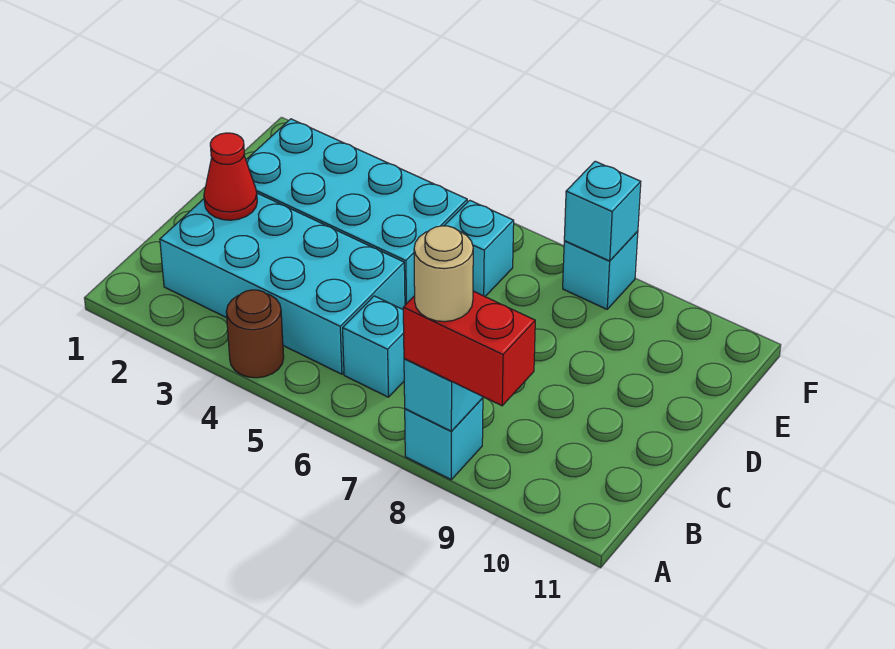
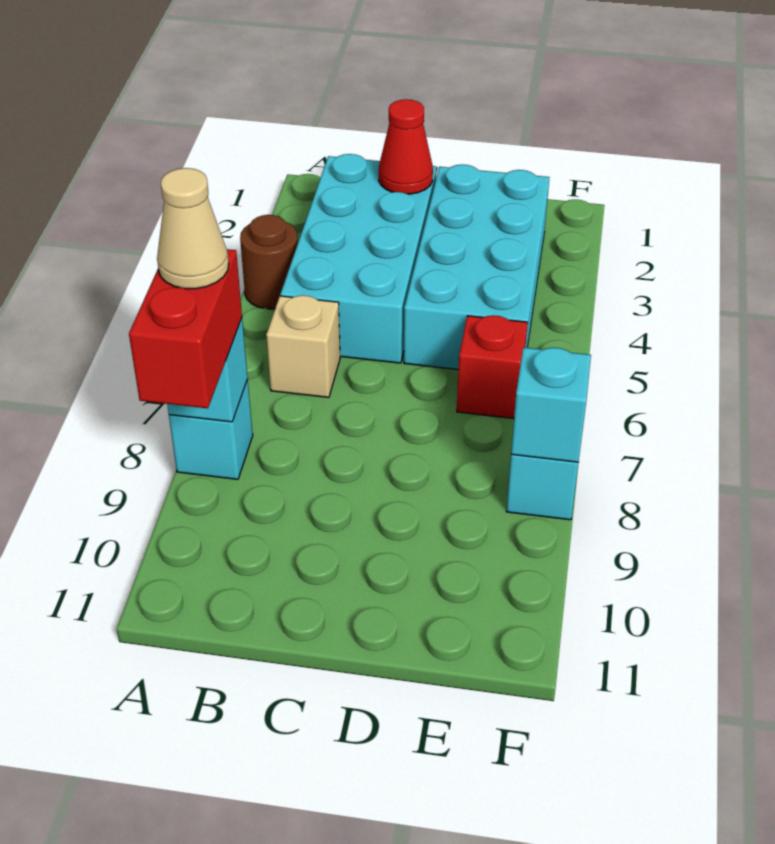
tan round brick A8 level 4 -> tan cone A8 level 4
cyan brick B6 level 1 -> tan brick B6 level 1
cyan brick E6 level 1 -> red brick E6 level 1

